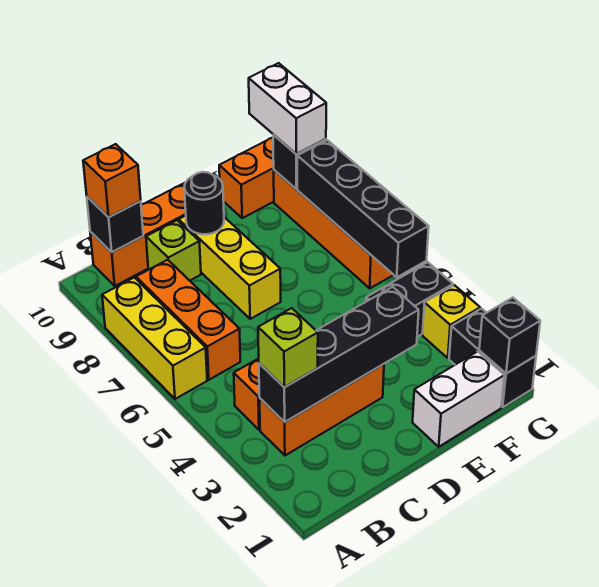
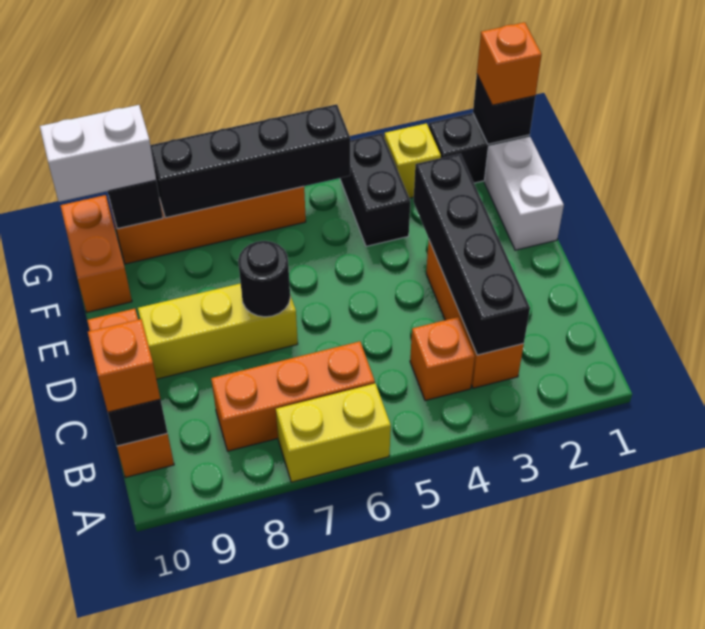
yellow brick A6:A8 level 1 -> yellow brick A6:A7 level 1
lime brick B3 level 3 -> none
lime brick C9 level 1 -> none
black round brick D9 level 2 -> black round brick D7 level 2
none -> orange brick G1 level 3

